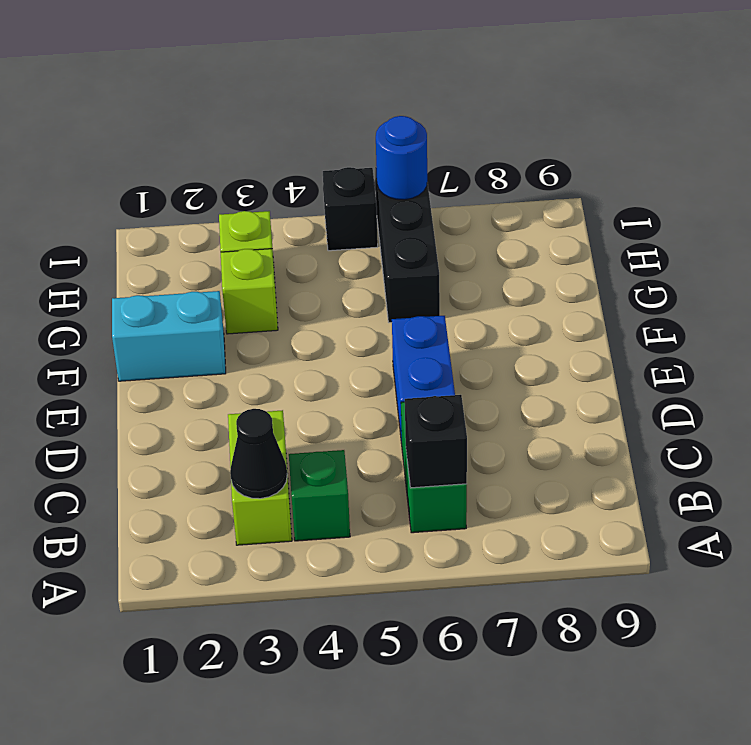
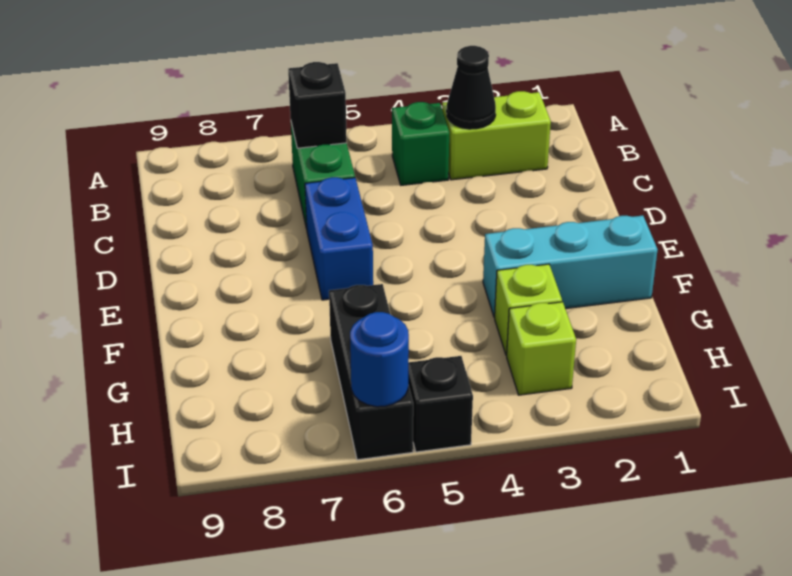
lime brick B3:C3 level 1 -> lime brick B2:B3 level 1
cyan brick F1:F2 level 1 -> cyan brick F1:F3 level 1

